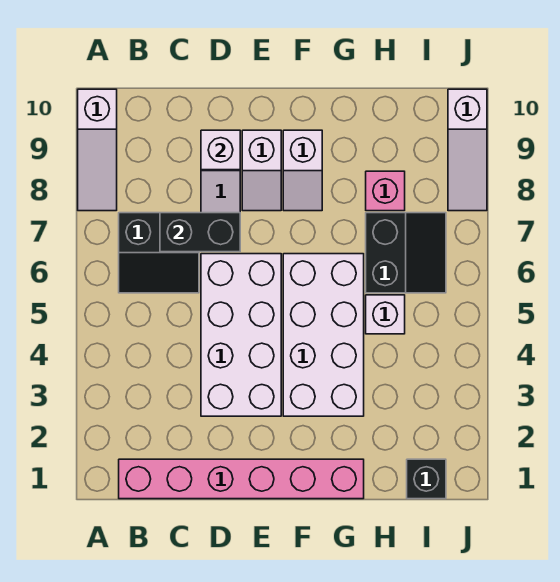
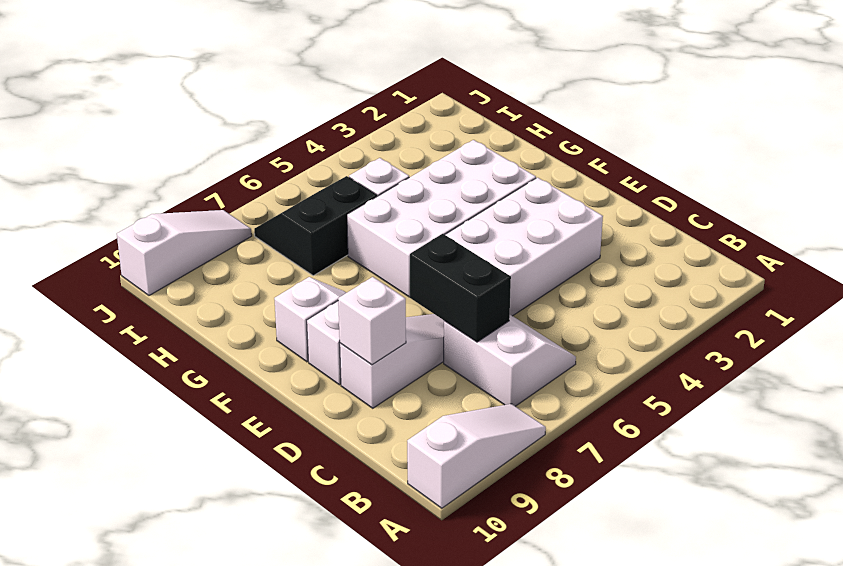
pink brick B1:G1 level 1 -> none
black slope B6:C7 level 1 top 7 -> white slope B6:C7 level 1 top 7
pink brick H8 level 1 -> none
black brick I1 level 1 -> none

